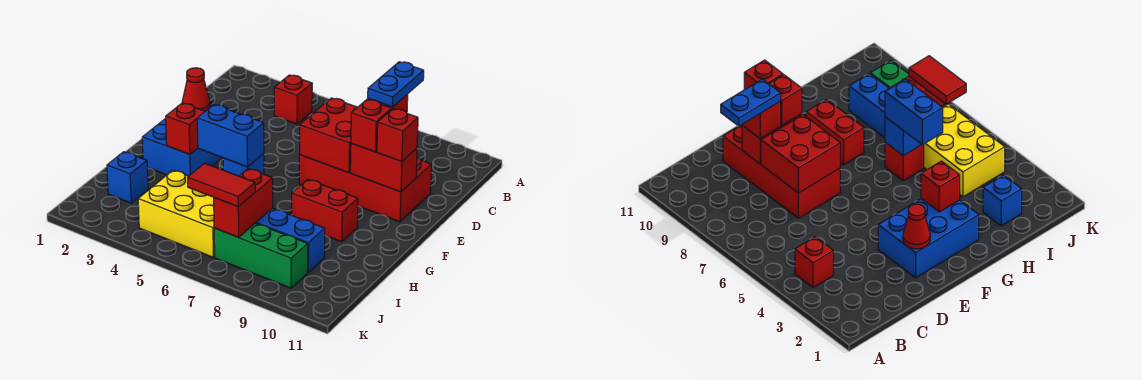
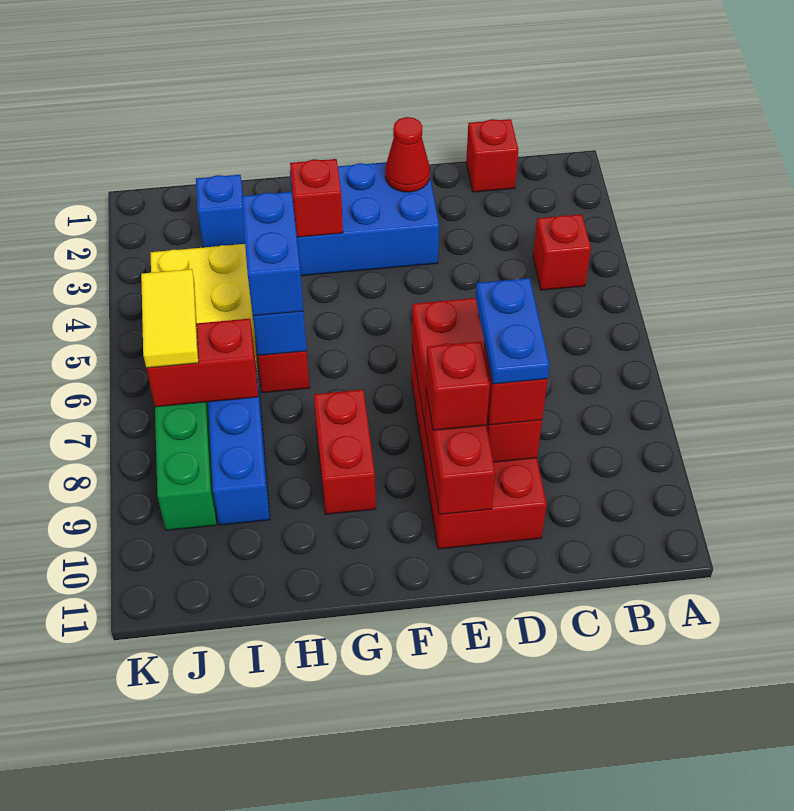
blue plate C9:D9 level 4 -> blue plate D8:D9 level 4
red brick E10 level 3 -> red brick C1 level 1
red tile J6:J7 level 3 -> yellow tile J6:J7 level 3

